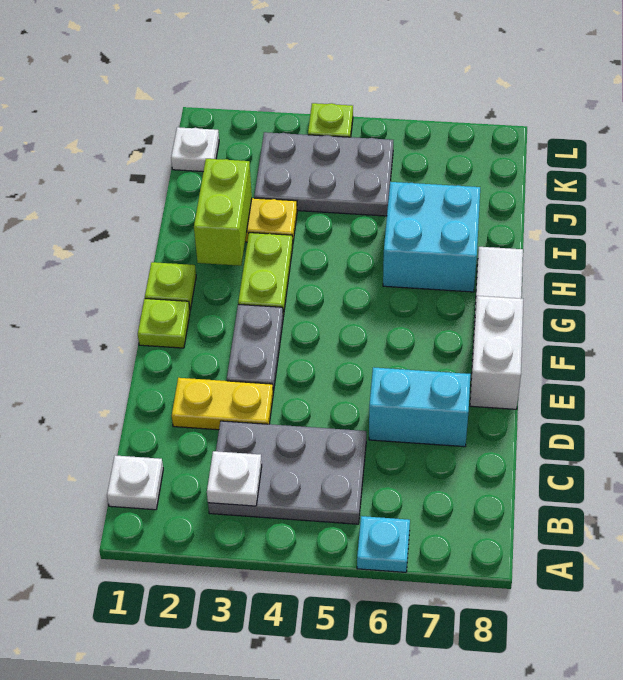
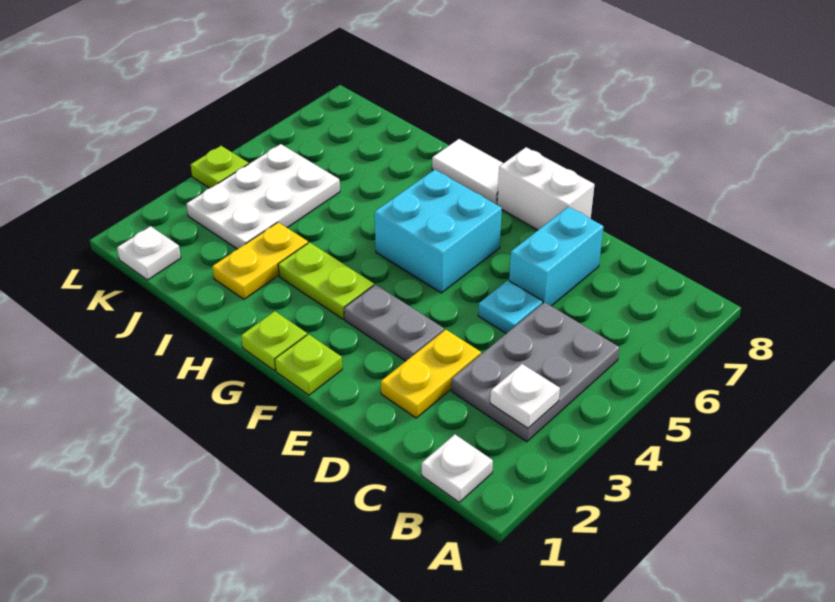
cyan plate A6 level 1 -> cyan plate D5 level 1
lime brick H2:I2 level 2 -> none
cyan brick H6:I7 level 1 -> cyan brick F5:G6 level 1
grey plate J3:K5 level 1 -> white plate J3:K5 level 1

